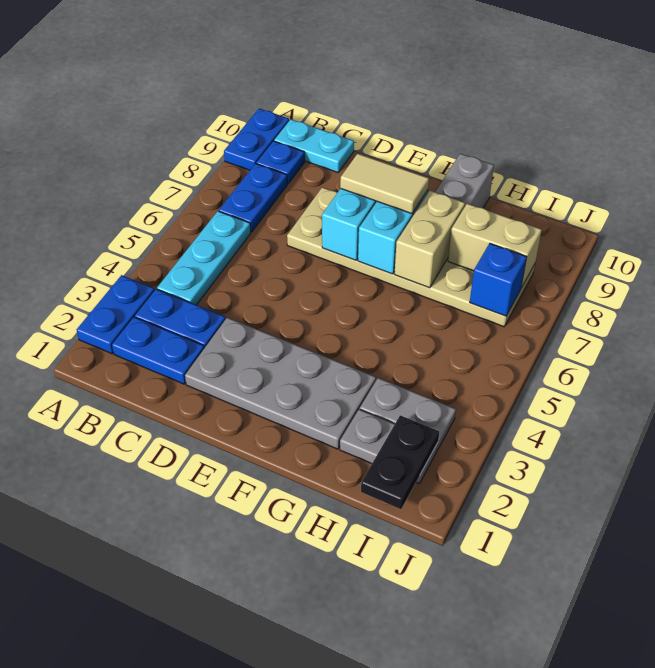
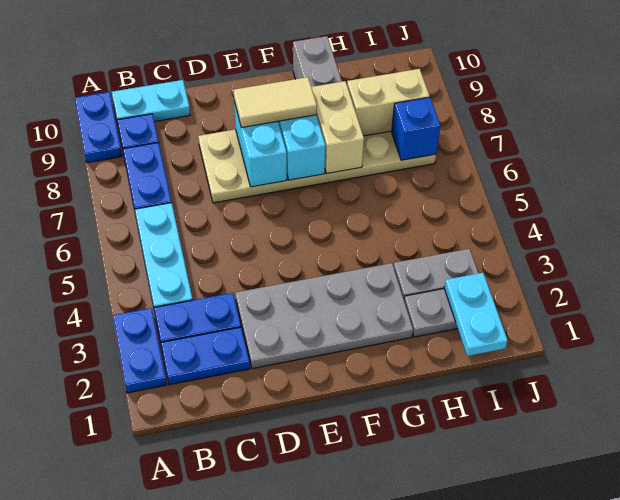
black plate I1:I2 level 2 -> cyan plate I1:I2 level 2

